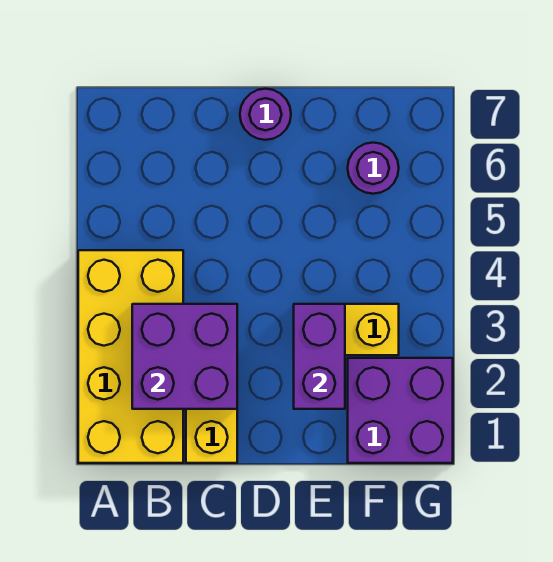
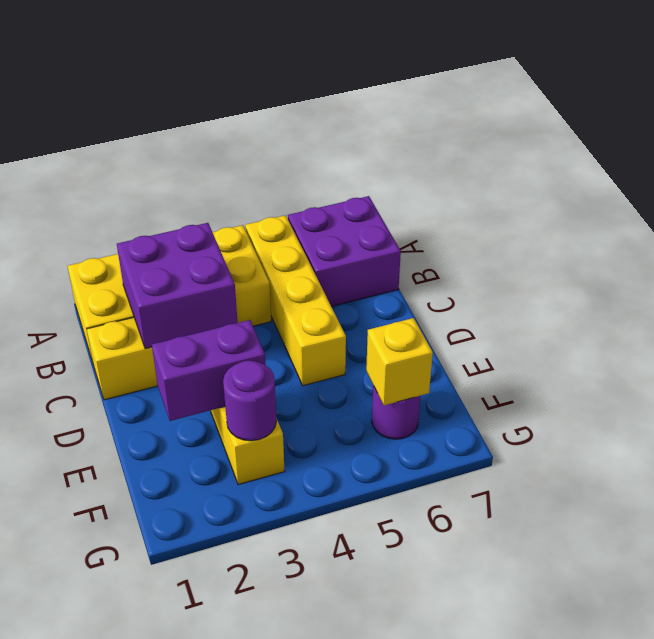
none -> yellow brick A5:D5 level 1
purple round brick D7 level 1 -> purple round brick F3 level 2
purple brick F1:G2 level 1 -> purple brick A6:B7 level 1
none -> yellow brick F6 level 2

